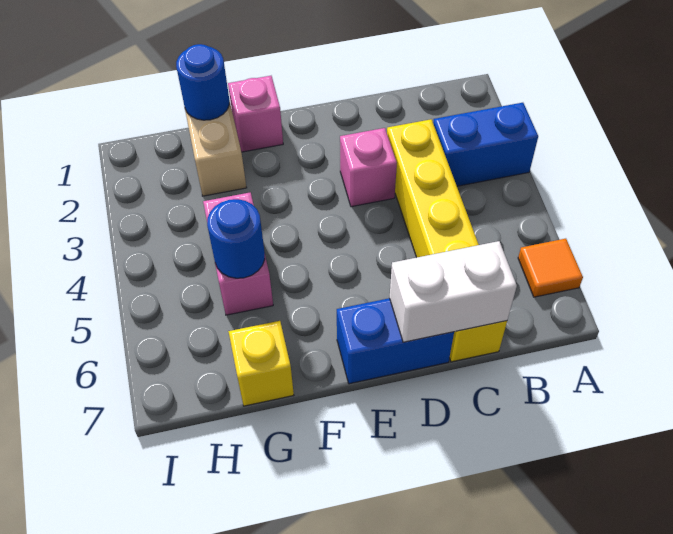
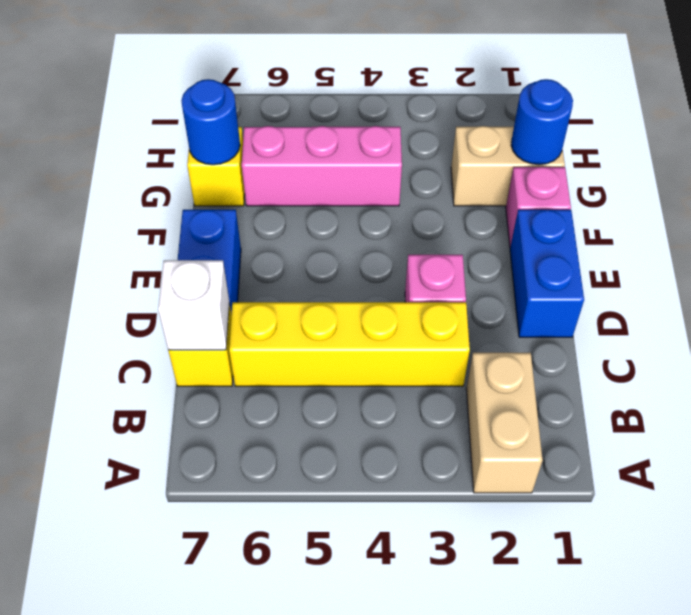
none -> tan brick A2:B2 level 1
blue brick A3:B3 level 1 -> blue brick D1:E1 level 1
orange tile A6 level 1 -> none
white brick C7:D7 level 2 -> white brick C7 level 2
pink brick G4:G5 level 1 -> pink brick G4:G6 level 1
blue round brick G5 level 2 -> blue round brick G7 level 2

